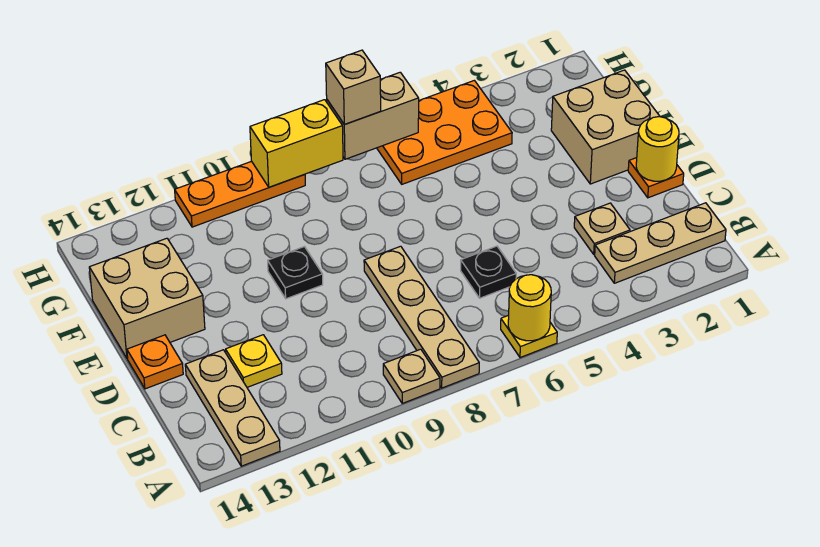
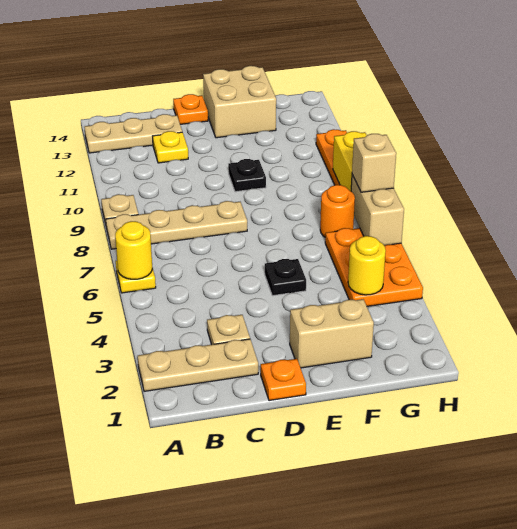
tan plate B1:B3 level 1 -> tan plate A2:C2 level 1
black plate C6 level 1 -> black plate E5 level 1
yellow round brick D1 level 2 -> yellow round brick G4 level 2
tan brick E1:F2 level 1 -> tan brick E2:F2 level 1
none -> orange round brick G7 level 1

